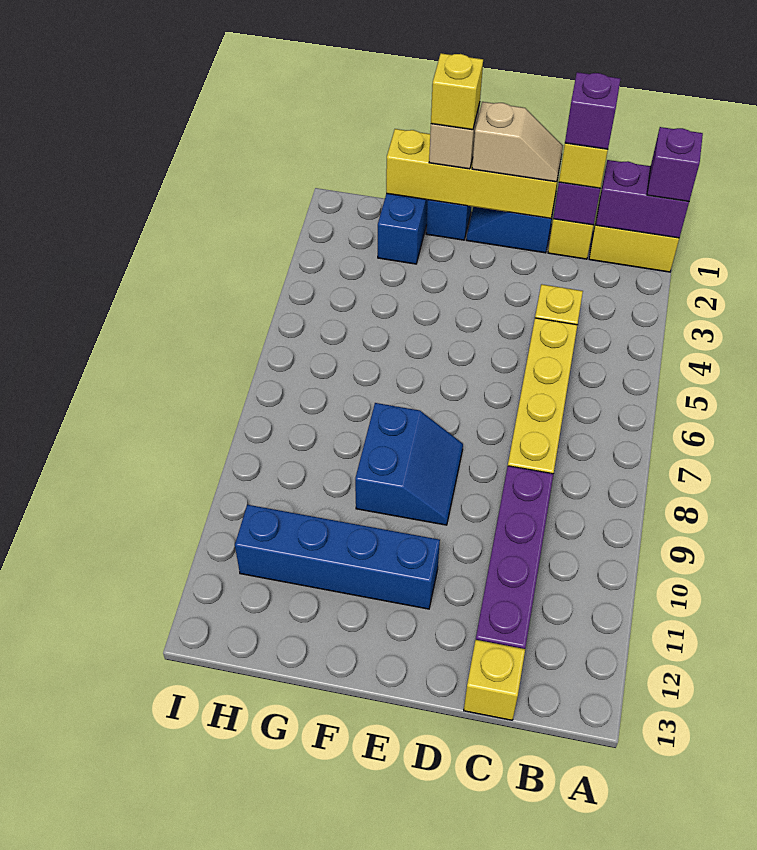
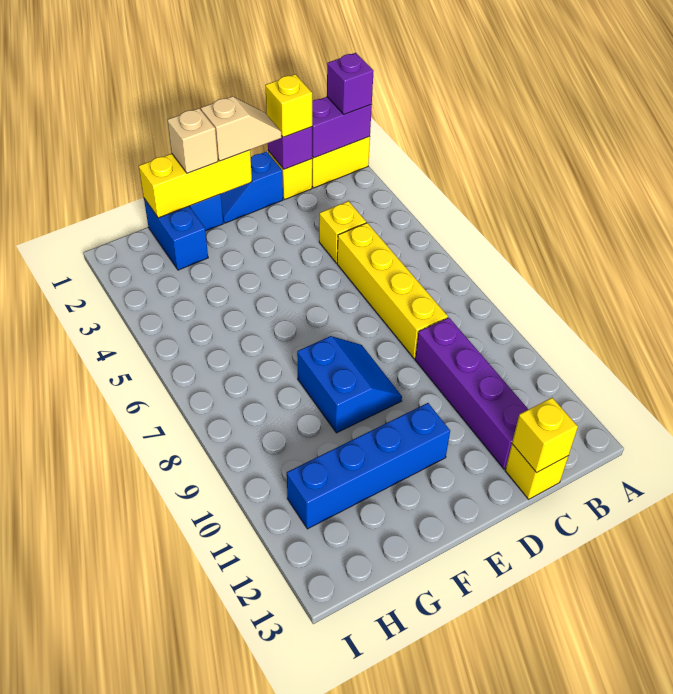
purple brick C1 level 4 -> none
yellow brick D1:G1 level 2 -> yellow brick E1:G1 level 2
yellow brick F1 level 4 -> yellow brick C13 level 2

